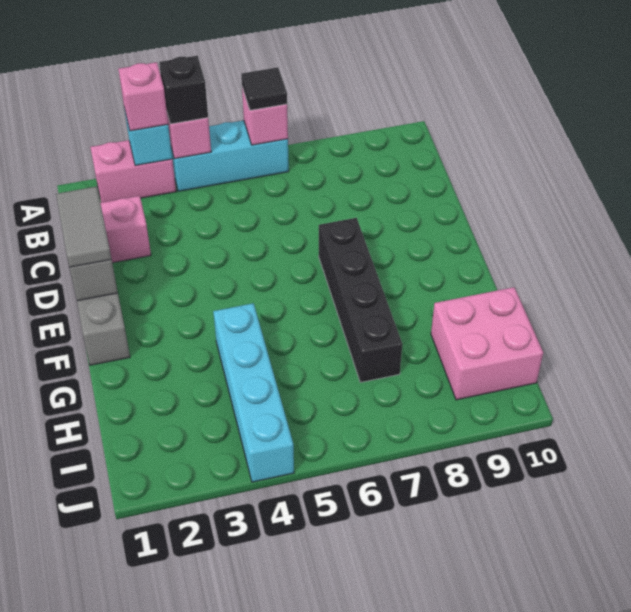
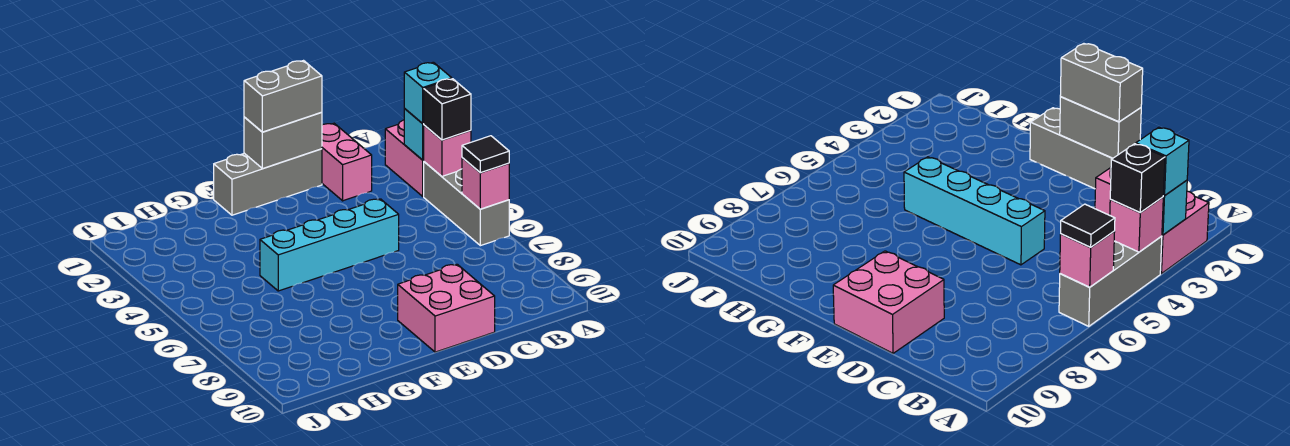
pink brick A3 level 3 -> cyan brick A3 level 3
cyan brick A4:A6 level 1 -> grey brick A4:A6 level 1
grey tile D1:E1 level 3 -> grey brick D1:E1 level 3
black brick E7:H7 level 1 -> none
cyan brick G4:J4 level 1 -> cyan brick D5:G5 level 1
pink brick H9:I10 level 1 -> pink brick D9:E10 level 1

